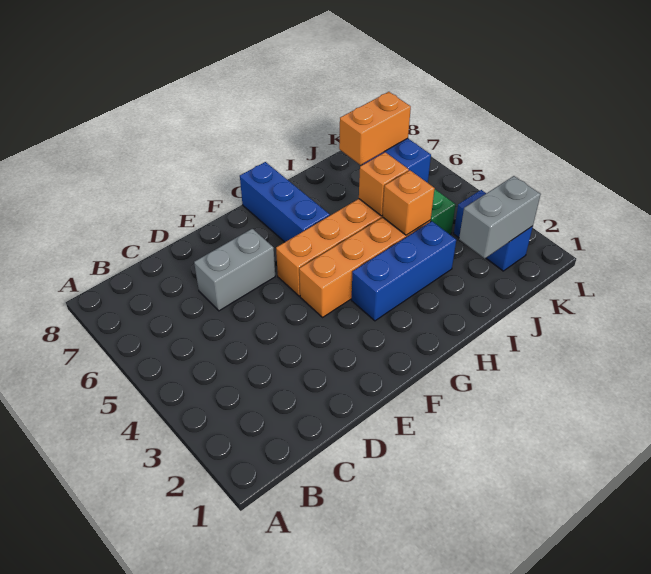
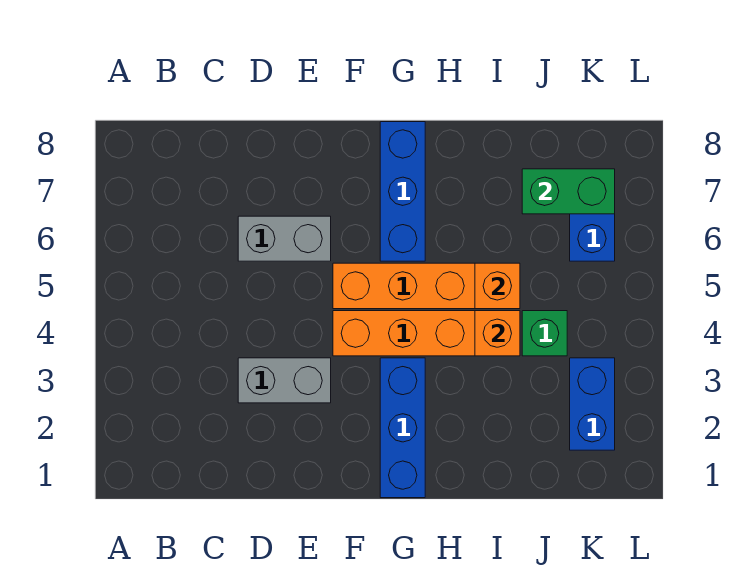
blue brick G3:I3 level 1 -> blue brick G1:G3 level 1
grey brick J2:K2 level 2 -> grey brick D3:E3 level 1
orange brick J7:K7 level 2 -> green brick J7:K7 level 2

